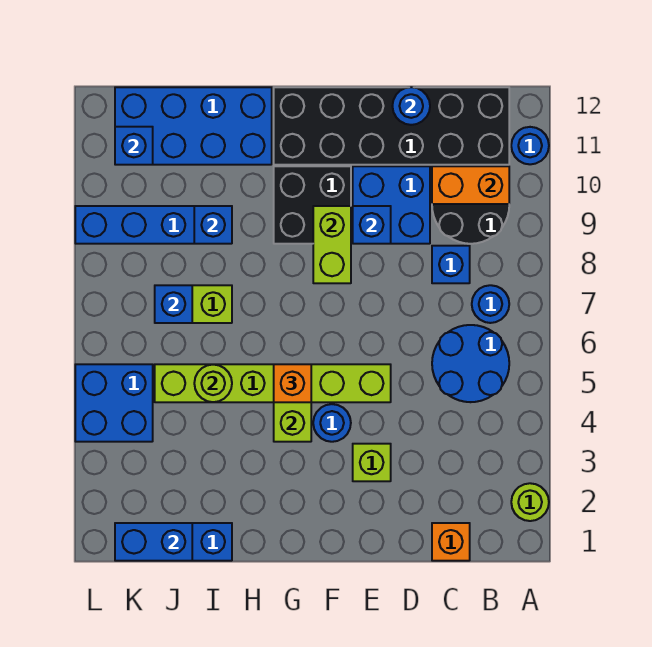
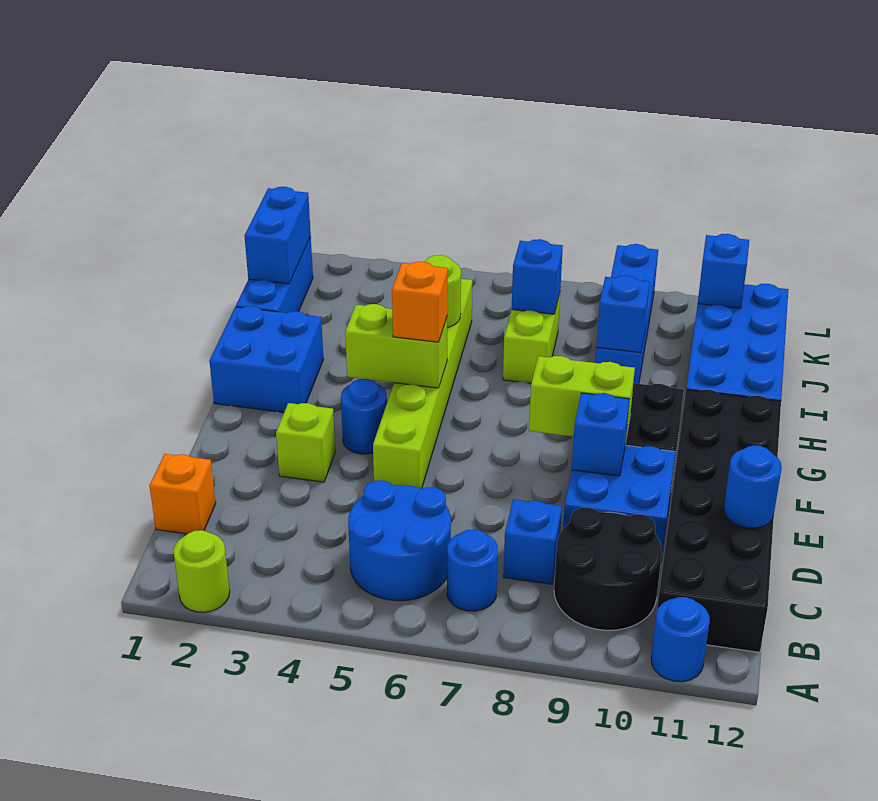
orange brick B10:C10 level 2 -> none
blue brick K4:L5 level 1 -> blue brick G1:H2 level 1

